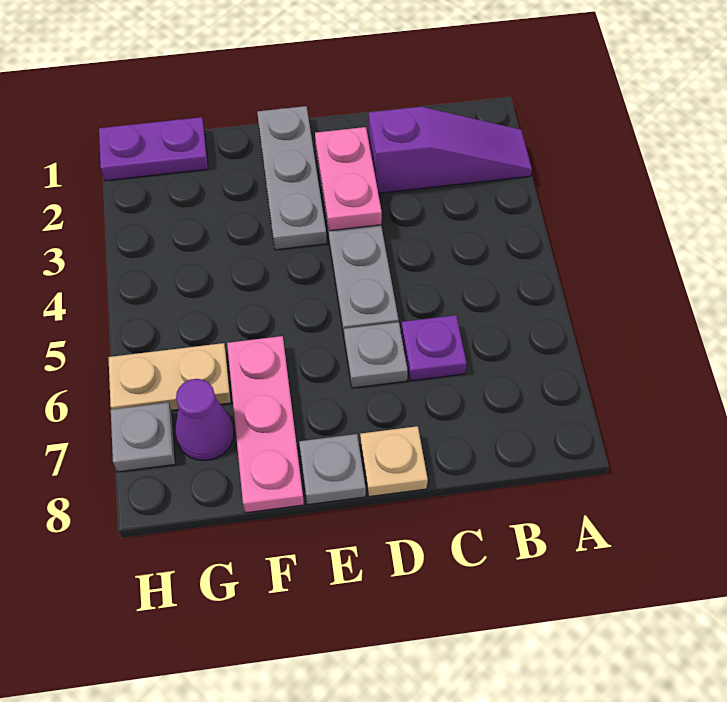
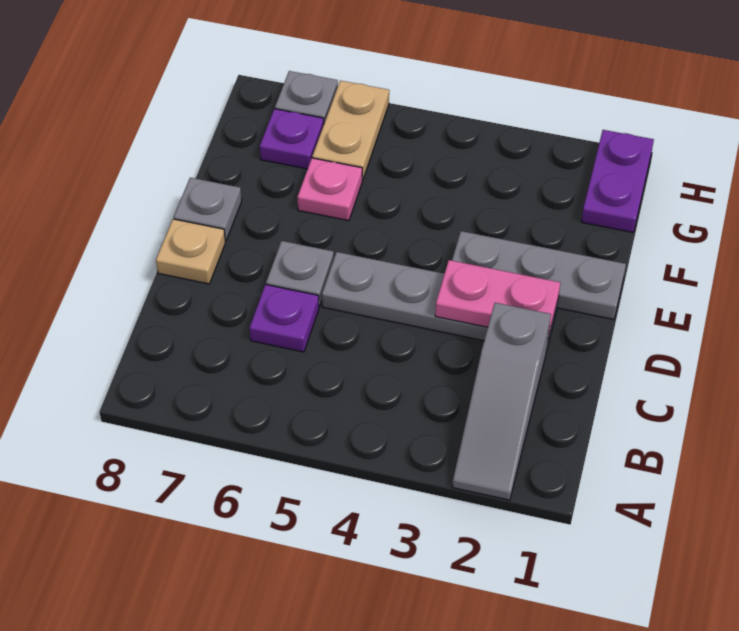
purple slope A2:C2 level 1 top C -> grey slope A2:C2 level 1 top C
pink plate F6:F8 level 1 -> pink plate F6 level 1
purple cone G7 level 1 -> purple plate G7 level 1

